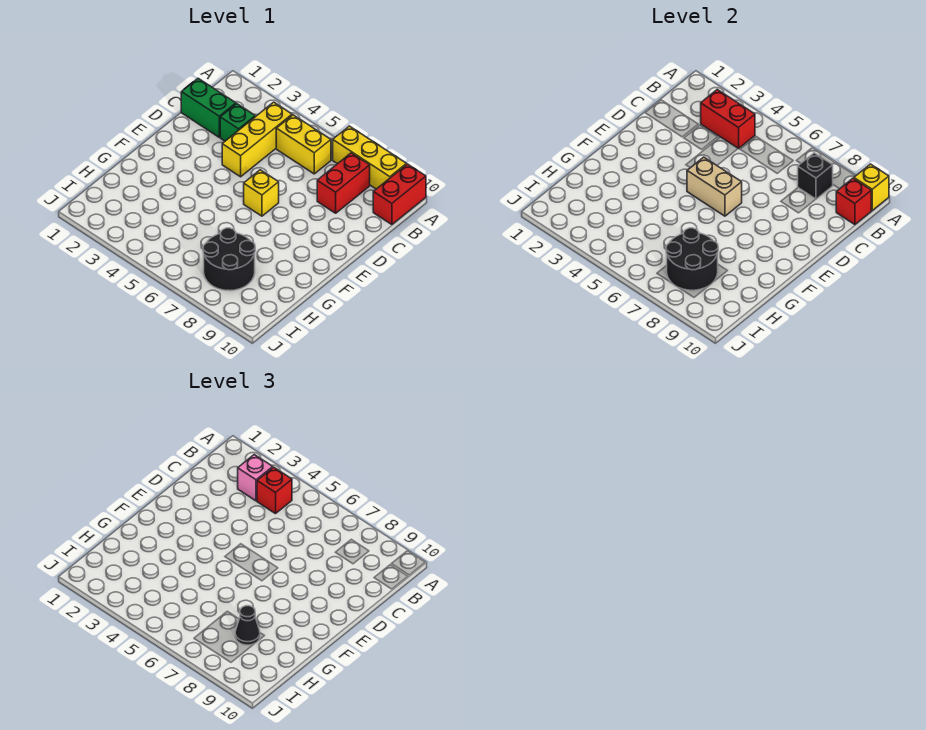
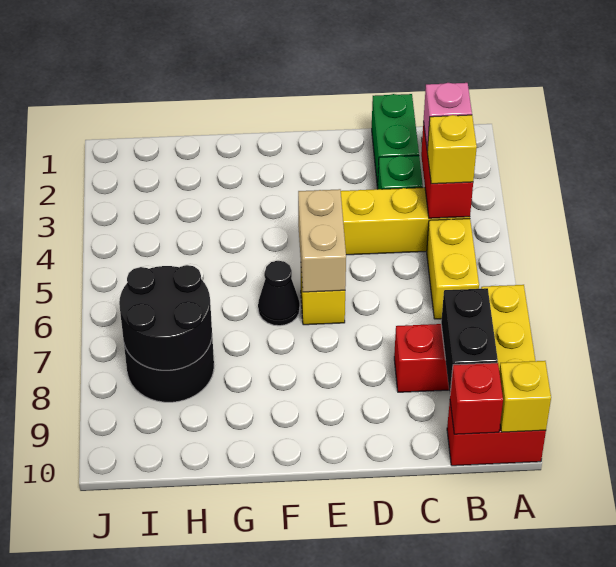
red brick B4 level 3 -> yellow brick B4 level 3
black brick B8 level 2 -> black brick B8:B9 level 2
black cone H8 level 3 -> black cone F6 level 1

